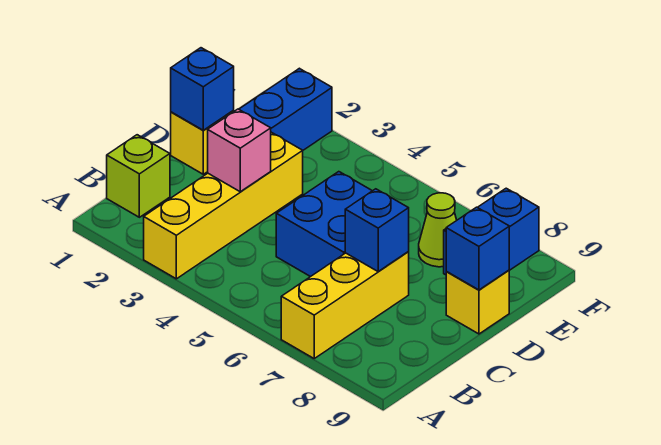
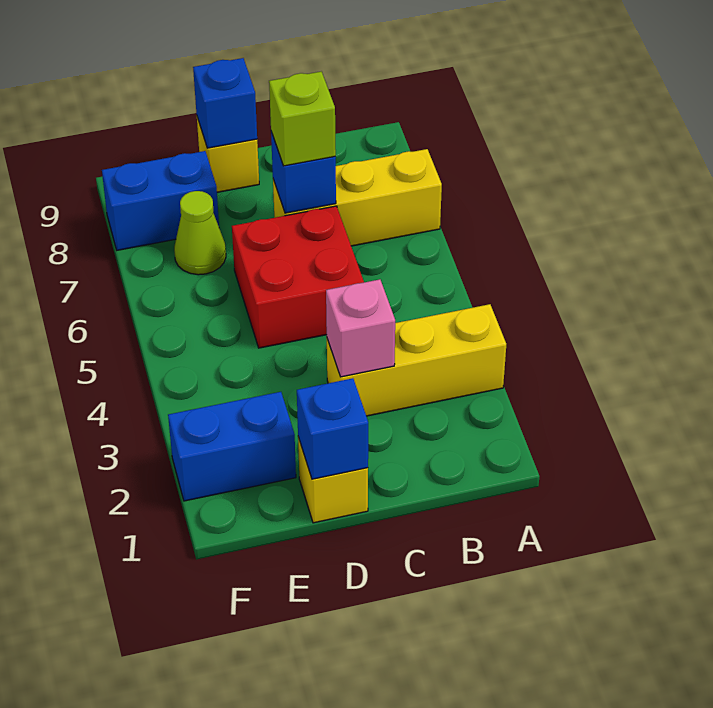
yellow brick A3:D3 level 1 -> yellow brick A3:C3 level 1
lime brick B1 level 1 -> lime brick C7 level 3
blue brick C5:D6 level 1 -> red brick C5:D6 level 1

